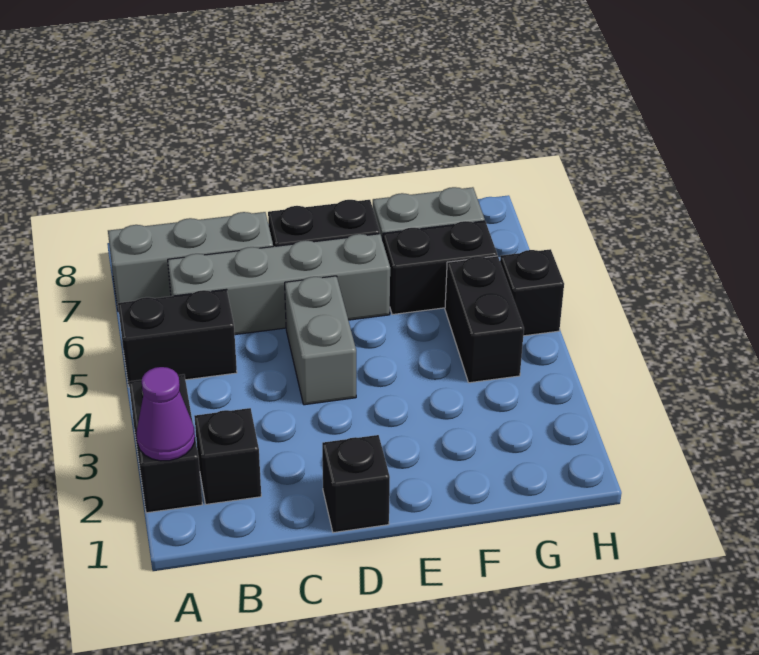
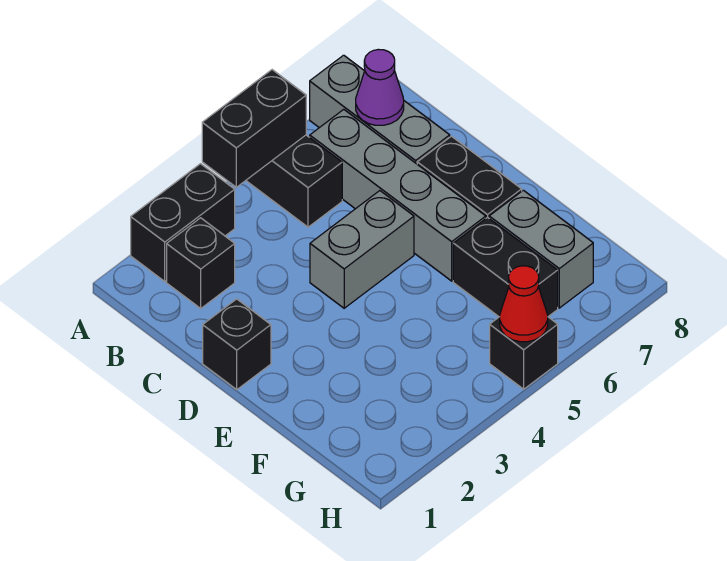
purple cone A2 level 2 -> purple cone B7 level 2
black brick G4:G5 level 1 -> black brick A4:A5 level 2
none -> red cone H5 level 2

